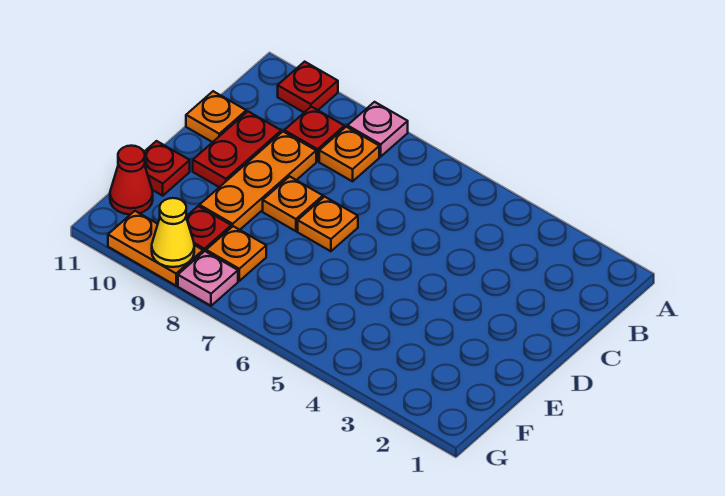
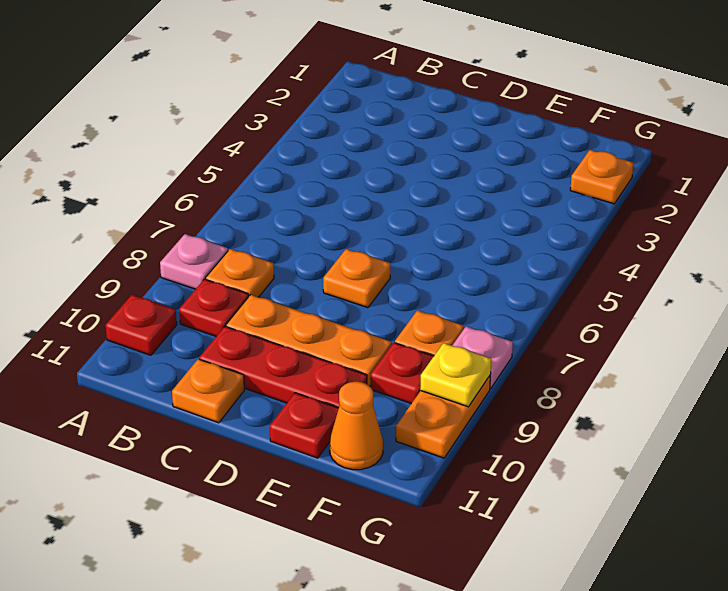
red plate C10:D10 level 1 -> red plate C10:E10 level 1
orange plate D8 level 1 -> orange plate G2 level 1
red cone F11 level 1 -> orange cone F11 level 1
yellow cone G9 level 2 -> yellow plate G9 level 2

